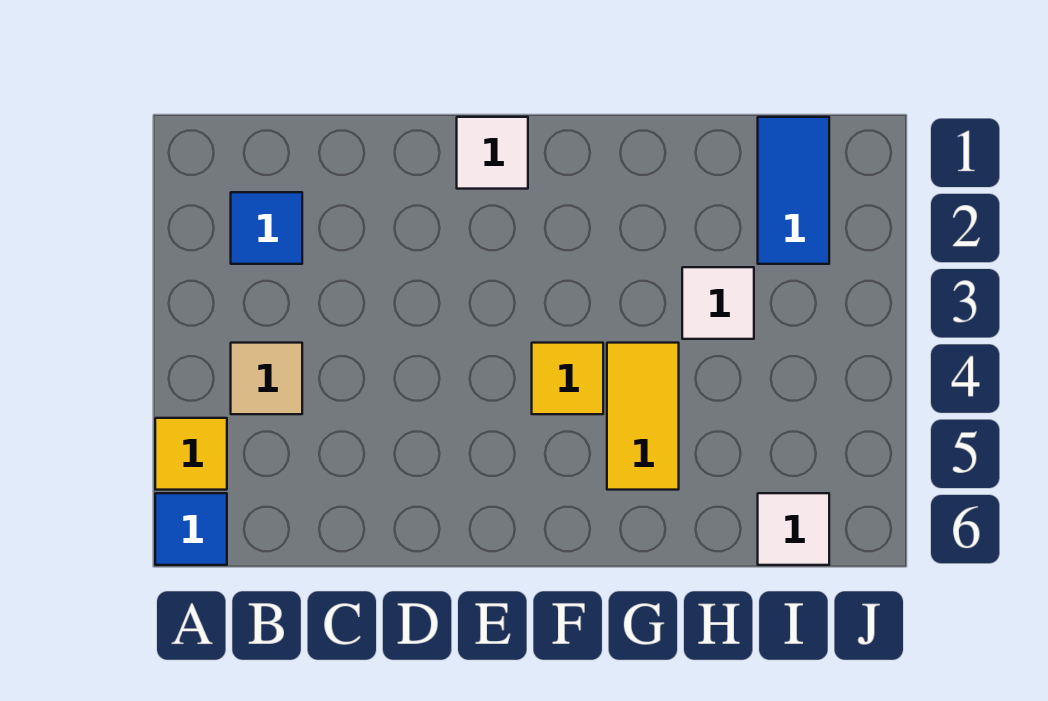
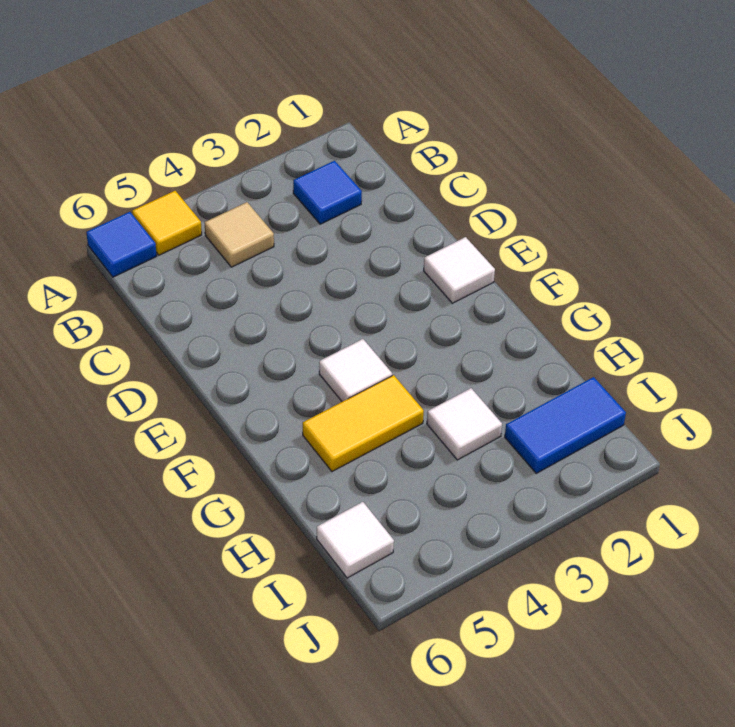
yellow tile F4 level 1 -> white tile F4 level 1

